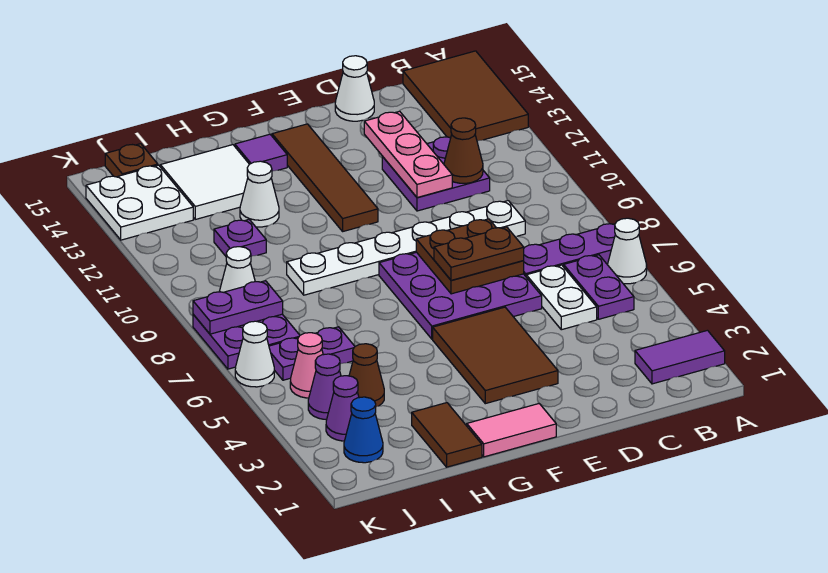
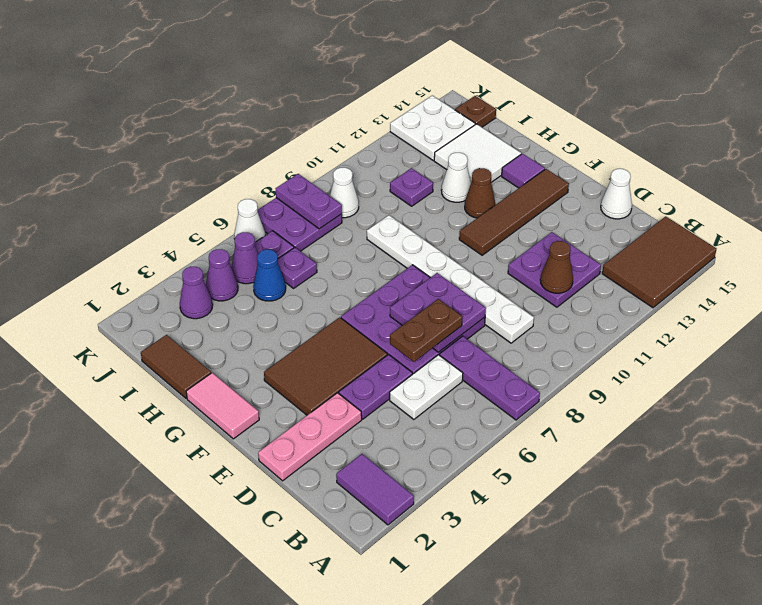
white cone A6 level 1 -> none
purple plate B5:B6 level 1 -> purple plate D4:D5 level 1
brown plate D7:E8 level 2 -> purple plate D7:E8 level 2
brown plate D7:E7 level 3 -> brown plate D6:D7 level 3
pink plate D11:D13 level 2 -> pink plate D1:D3 level 1
brown tile H1:H2 level 1 -> brown tile H1:I1 level 1
brown cone I4 level 1 -> brown cone G12 level 1
blue cone J2 level 1 -> blue cone I5 level 1
pink cone J5 level 1 -> purple cone J5 level 1

